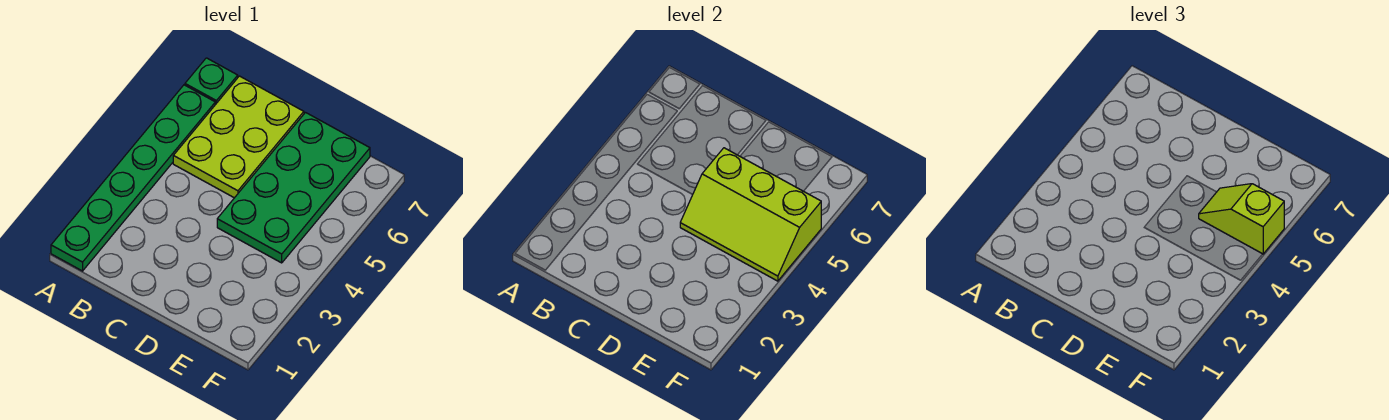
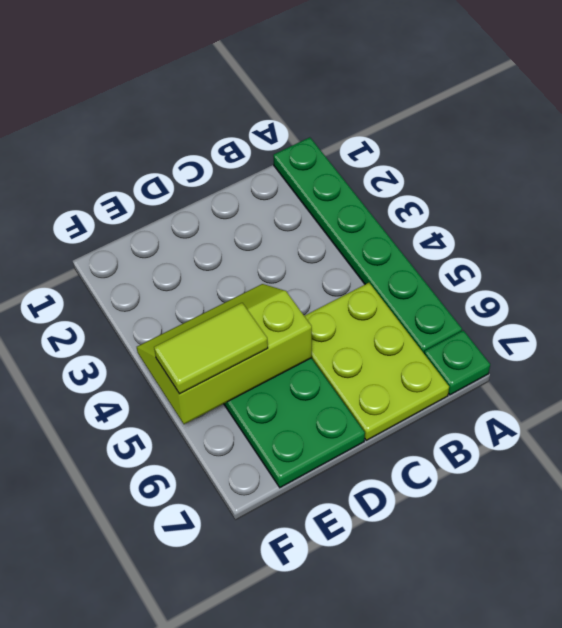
lime slope E5:F5 level 3 top F -> lime tile E5:F5 level 3

